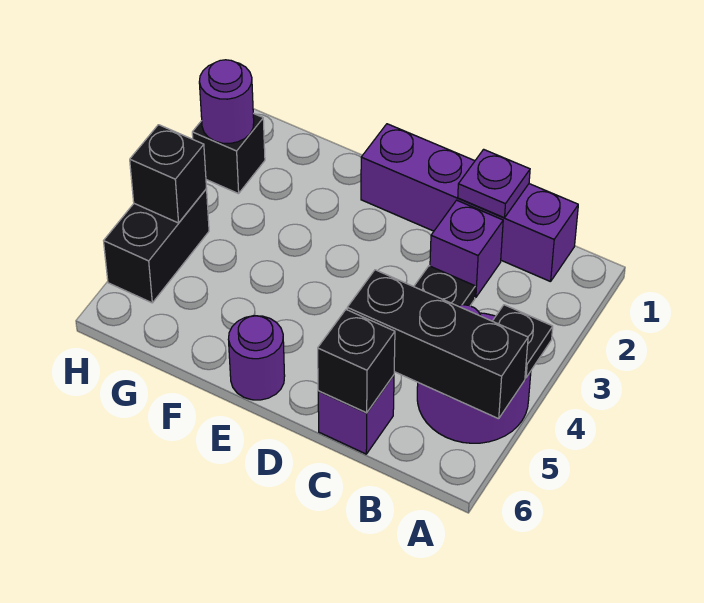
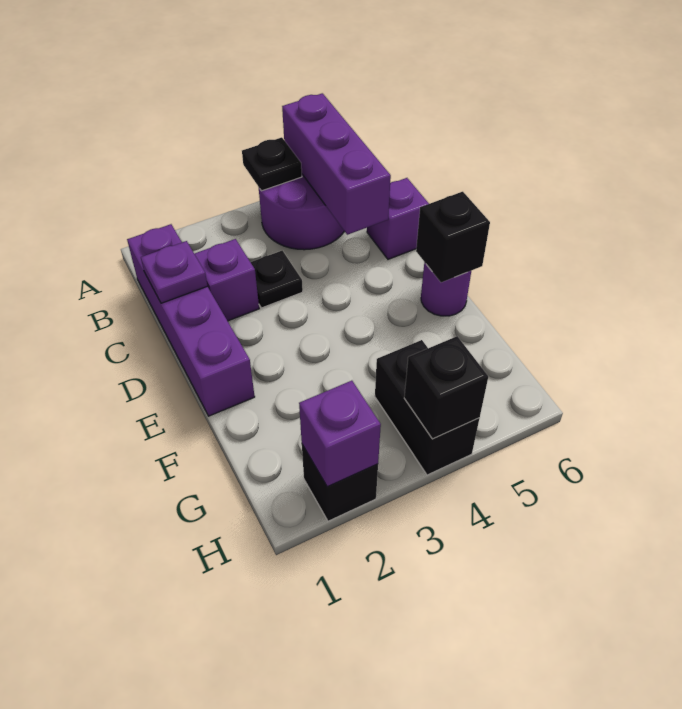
black brick A5:C5 level 2 -> purple brick A5:C5 level 2
black brick C6 level 2 -> black brick E6 level 2
purple round brick H2 level 2 -> purple brick H2 level 2
black brick H4:H5 level 1 -> black brick G4:H4 level 1

